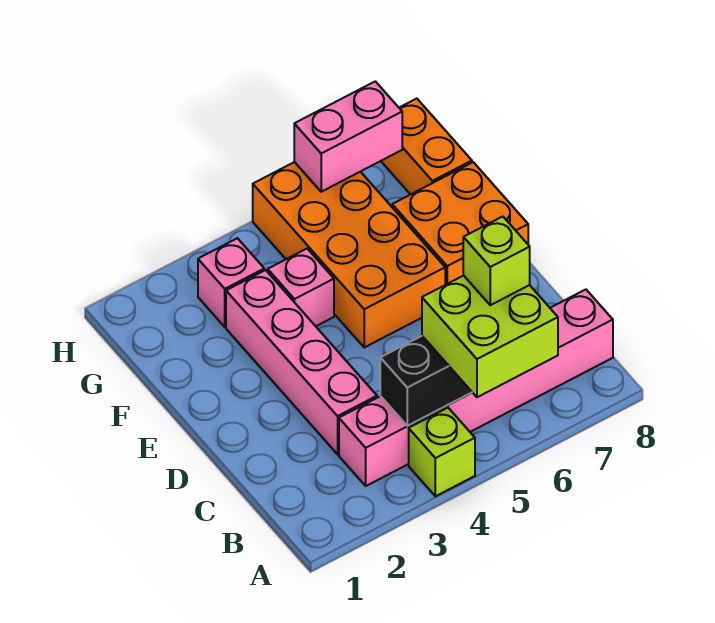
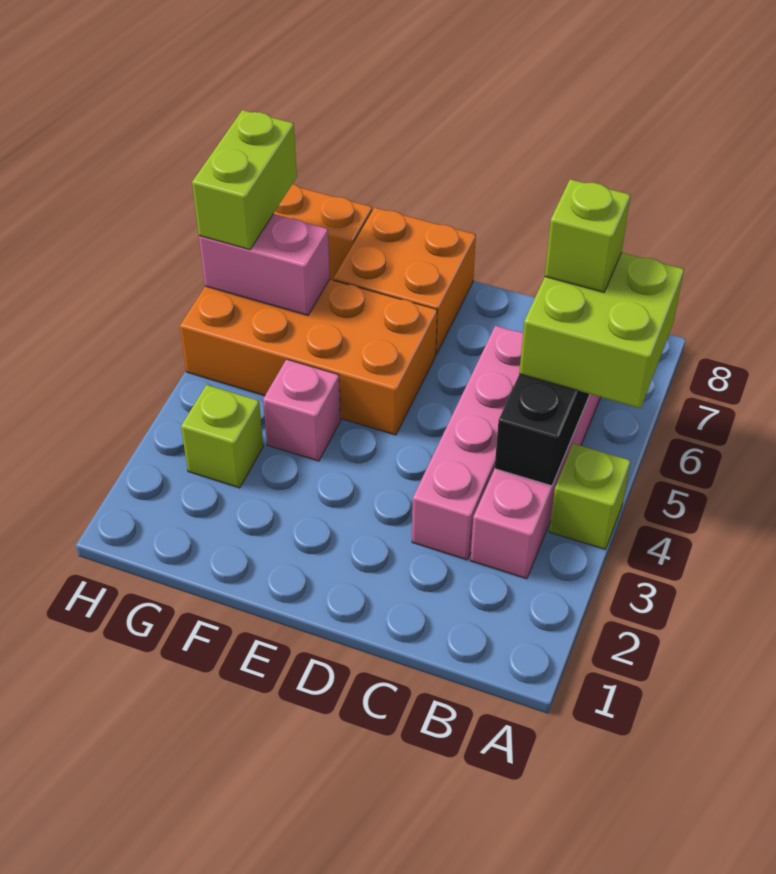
pink brick C3:F3 level 1 -> pink brick C3:C6 level 1
pink brick G3 level 1 -> lime brick G3 level 1
pink brick H6:H7 level 2 -> pink brick G6:H6 level 2
none -> lime brick H6:H7 level 3

